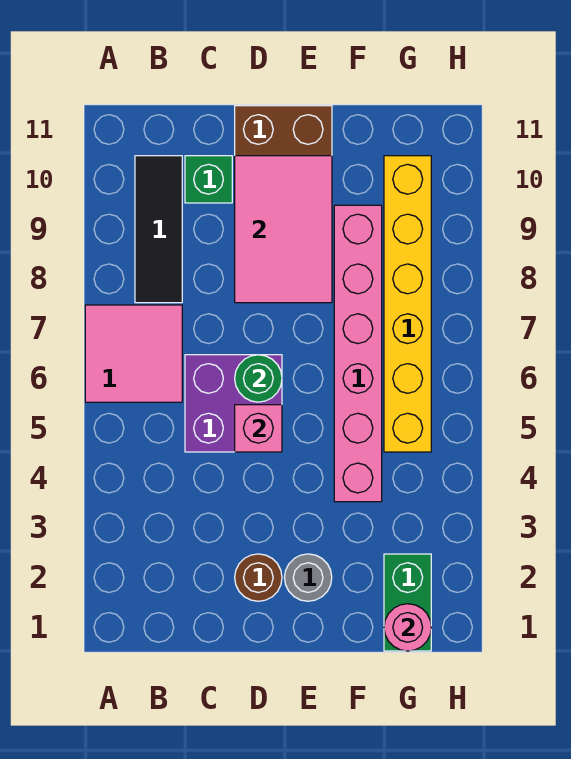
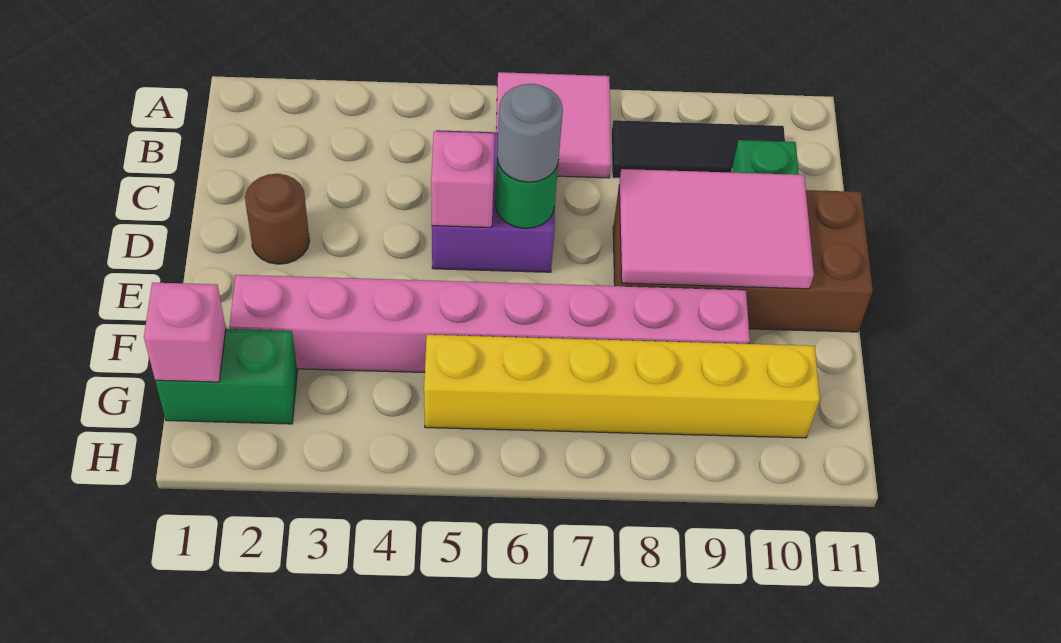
grey round brick E2 level 1 -> grey round brick D6 level 3
pink brick F4:F9 level 1 -> pink brick F2:F9 level 1
pink round brick G1 level 2 -> pink brick G1 level 2

